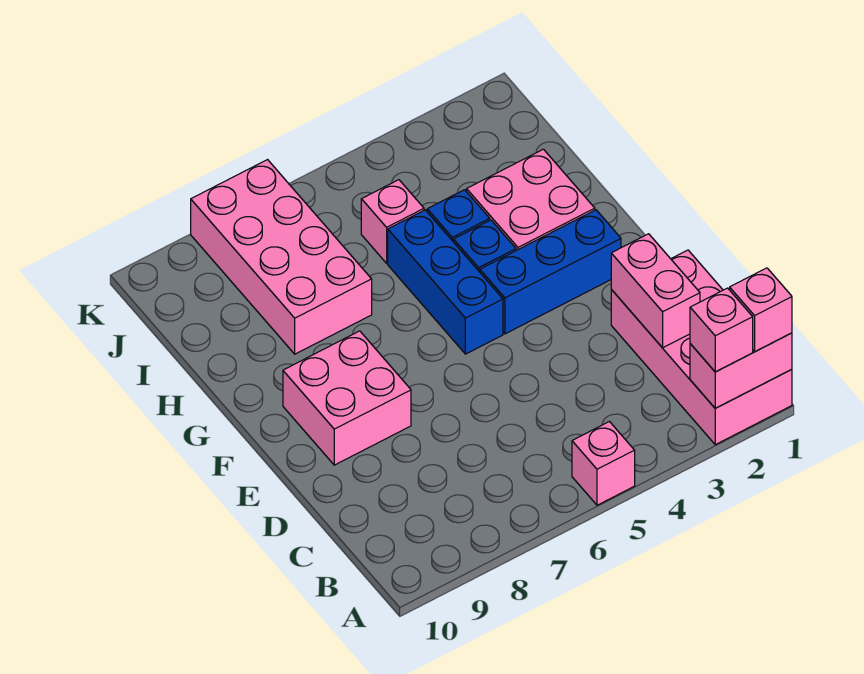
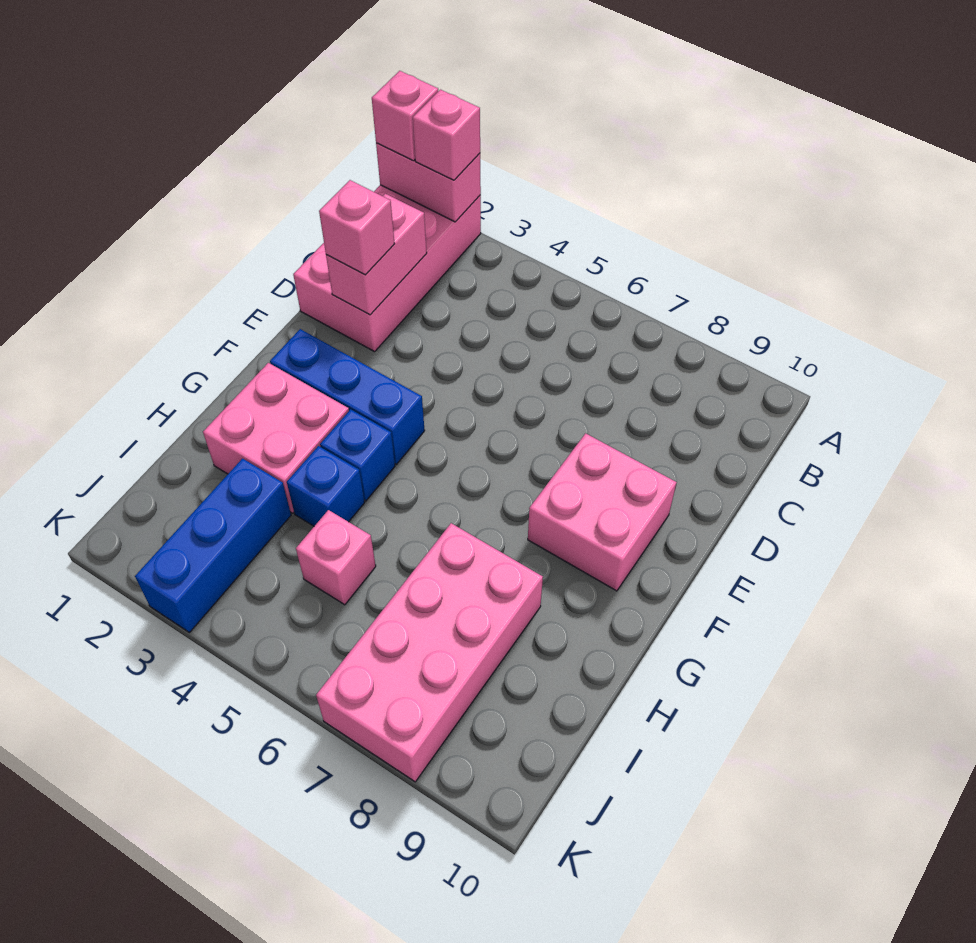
pink brick A5 level 1 -> pink brick D2 level 3
blue brick F5:H5 level 1 -> blue brick I3:K3 level 1

